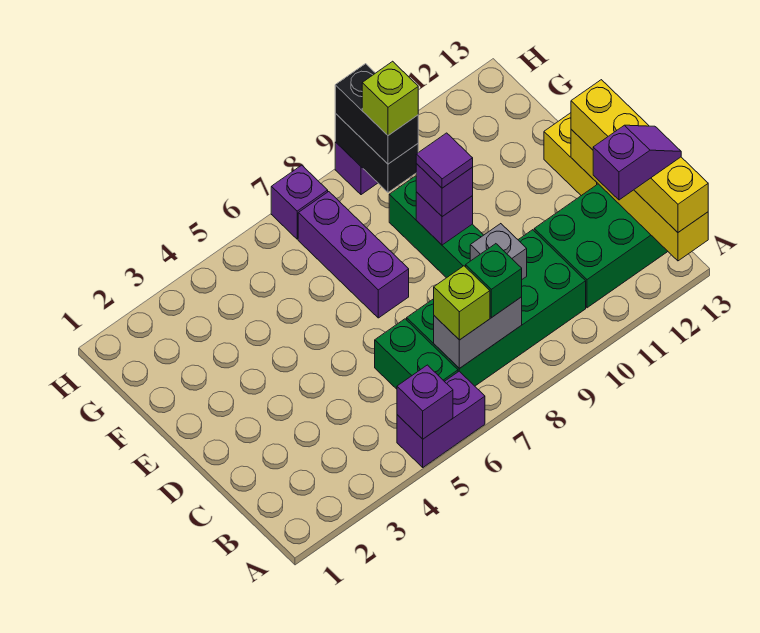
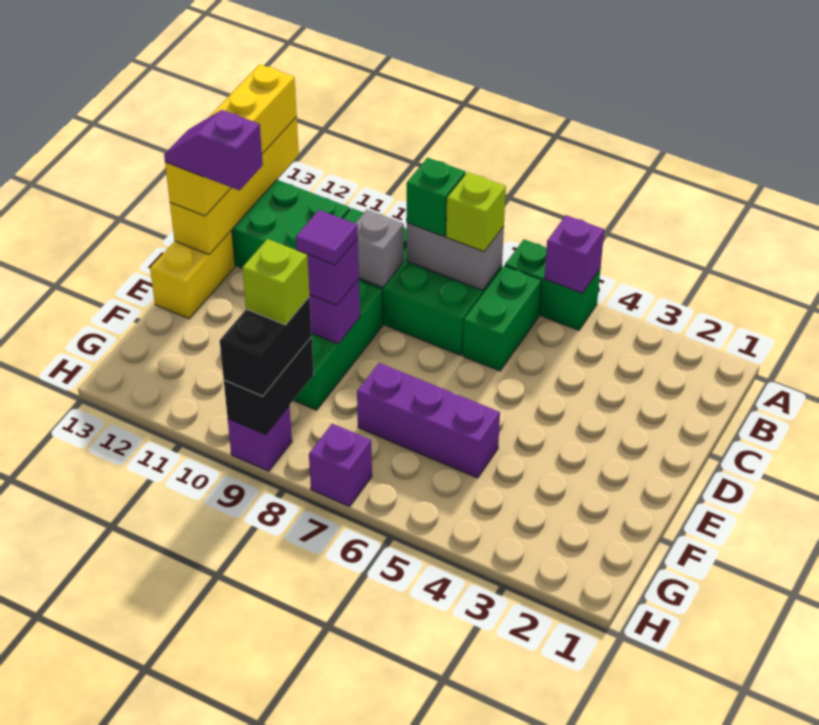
purple brick A5:A6 level 1 -> green brick A5:A6 level 1
purple slope B12:B13 level 4 top 12 -> purple slope D12:D13 level 4 top 12
purple brick E7:G7 level 1 -> purple brick F5:F7 level 1

